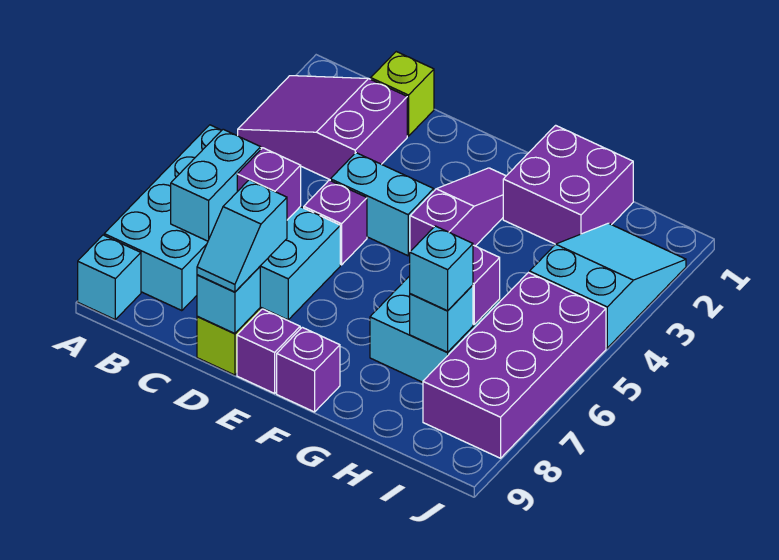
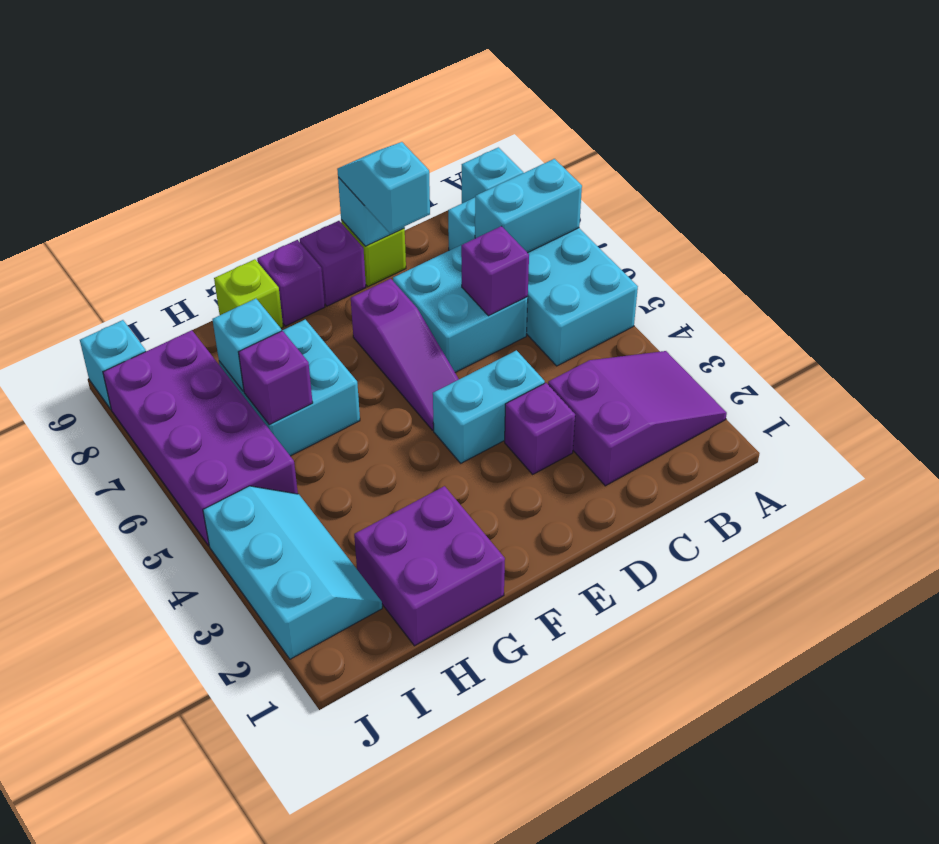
cyan brick B6:B7 level 2 -> cyan brick A7:B7 level 2
lime brick C1 level 1 -> lime brick G9 level 1
purple brick D5 level 1 -> purple brick D3 level 1
purple slope F2:F4 level 1 top 4 -> purple slope E5:E7 level 1 top 7
cyan brick H7 level 3 -> cyan brick J9 level 1
cyan slope I2:J4 level 1 top 4 -> cyan slope I2:J4 level 1 top J

